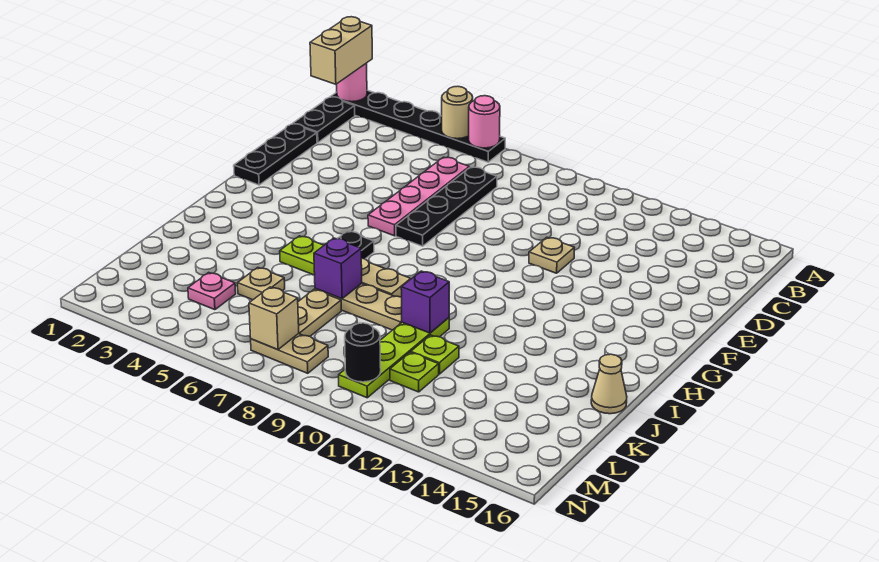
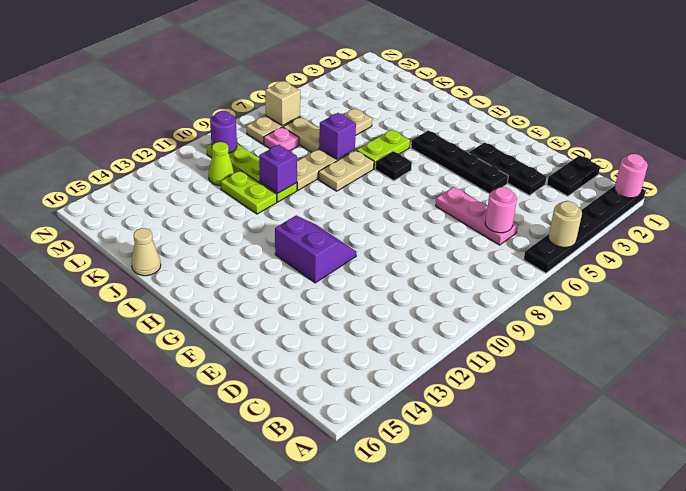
tan brick A1:B1 level 3 -> none
pink round brick A6 level 2 -> pink round brick C6 level 2
black plate B1:C1 level 1 -> black plate C1:C2 level 1
pink plate C6:F6 level 1 -> pink plate C6:E6 level 1
black plate C7:F7 level 1 -> black plate E4:H4 level 1
black plate D1:F1 level 1 -> black plate D3:F3 level 1
tan plate E11 level 1 -> none
none -> purple slope F11:G12 level 1 top 12
lime plate K11 level 1 -> lime plate J11:K11 level 1
pink plate L4 level 1 -> pink plate L8 level 1
lime plate L11 level 1 -> lime cone L11 level 1
black round brick M10 level 2 -> purple round brick M10 level 2

